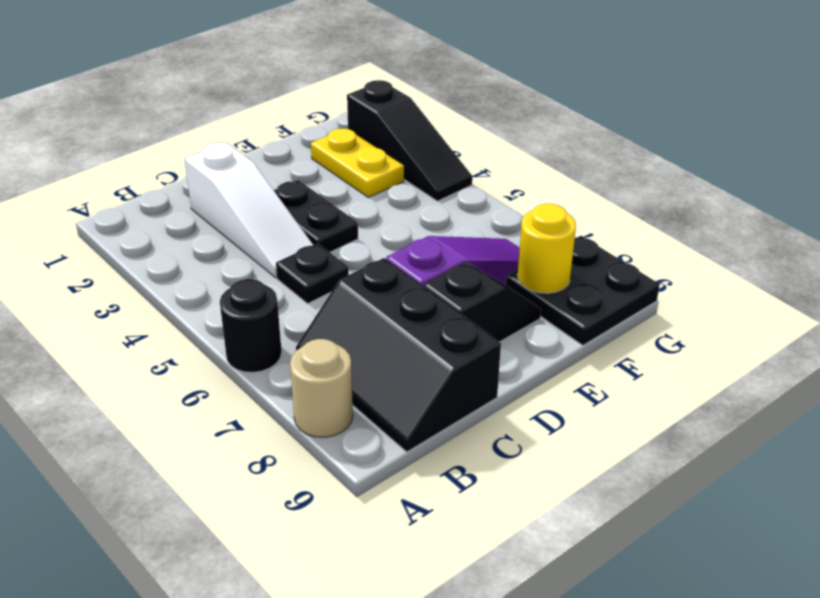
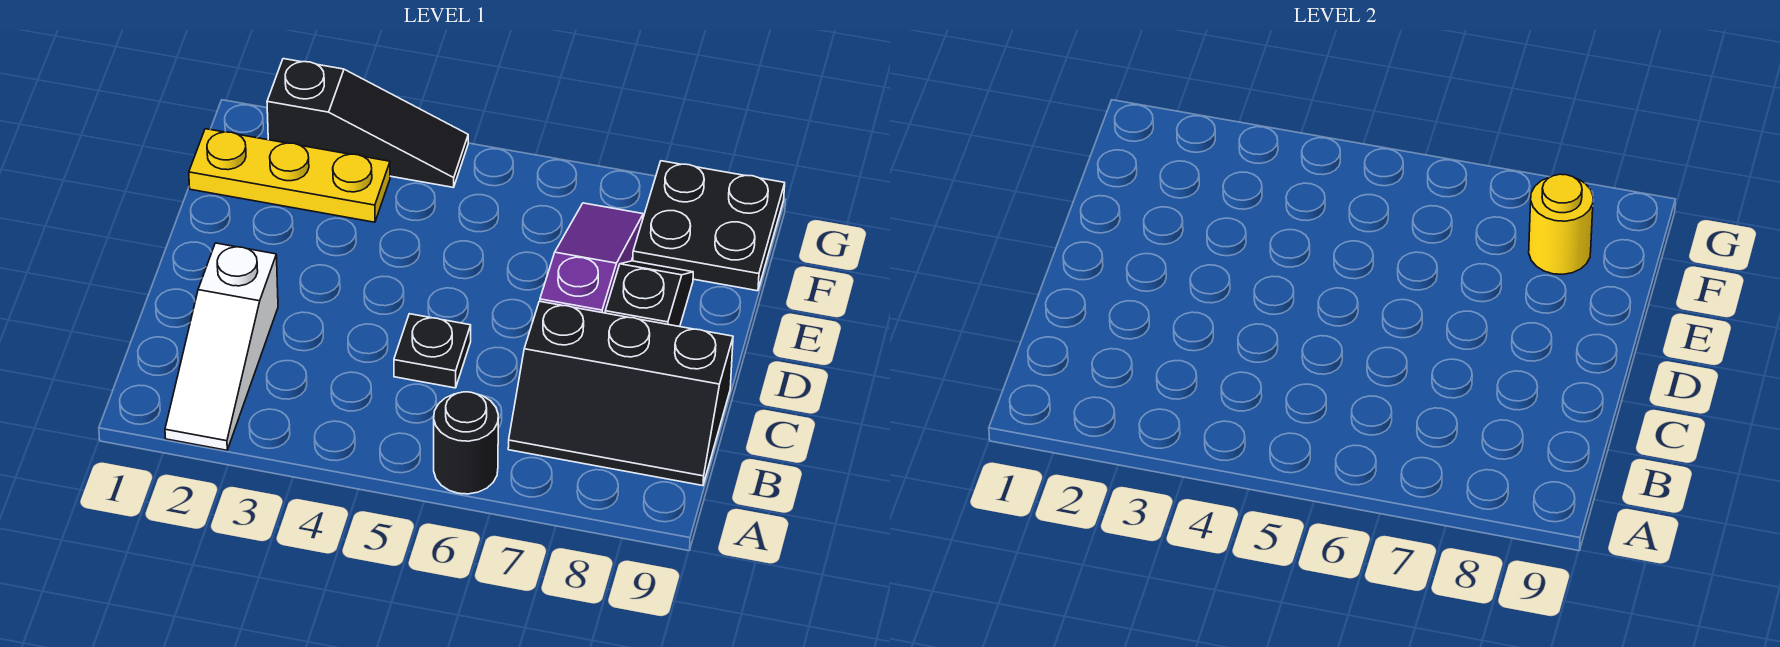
tan round brick A8 level 1 -> none
white slope C2:C4 level 1 top 2 -> white slope A2:C2 level 1 top C
black plate D3:D4 level 1 -> none
yellow plate F2:F3 level 1 -> yellow plate F1:F3 level 1

